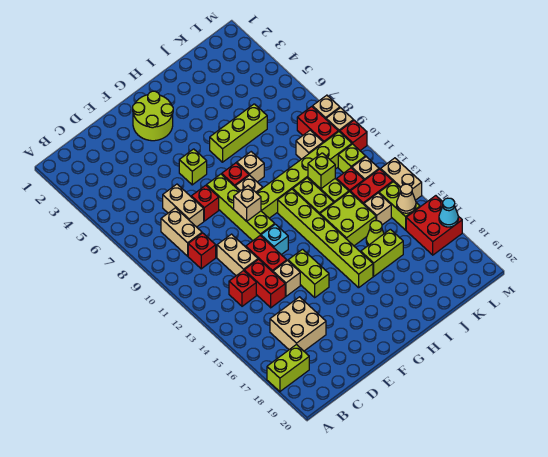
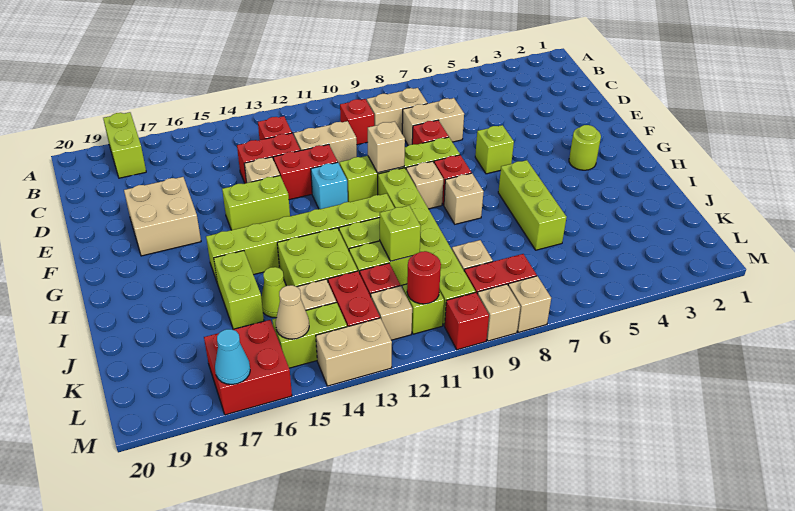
tan brick C16:D17 level 1 -> tan brick E17:F18 level 1
lime round brick F2:G3 level 1 -> lime round brick G3 level 1
none -> red round brick L11 level 2

